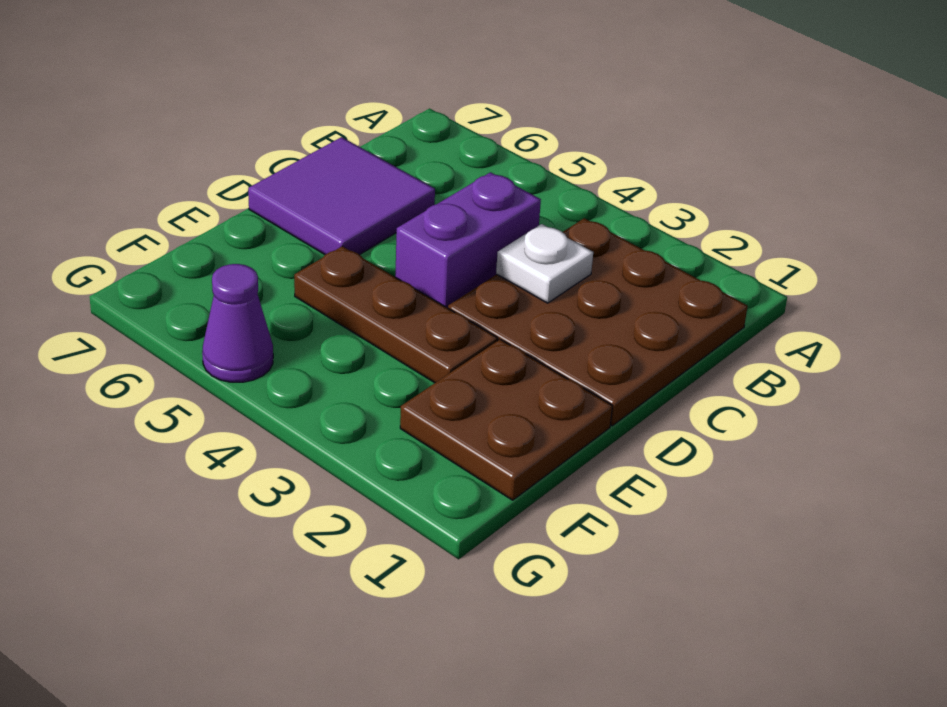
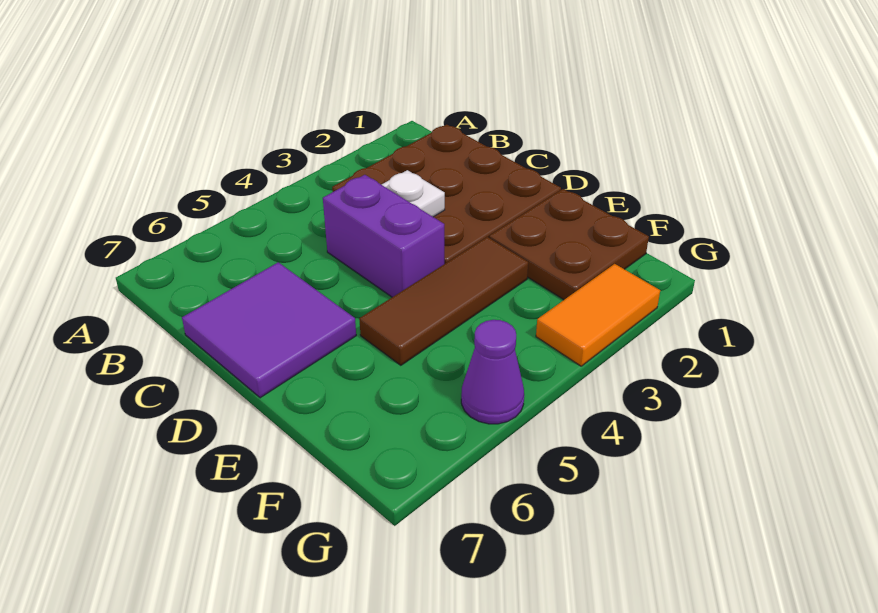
brown plate E3:E5 level 1 -> brown tile E3:E5 level 1
none -> orange tile G2:G3 level 1

